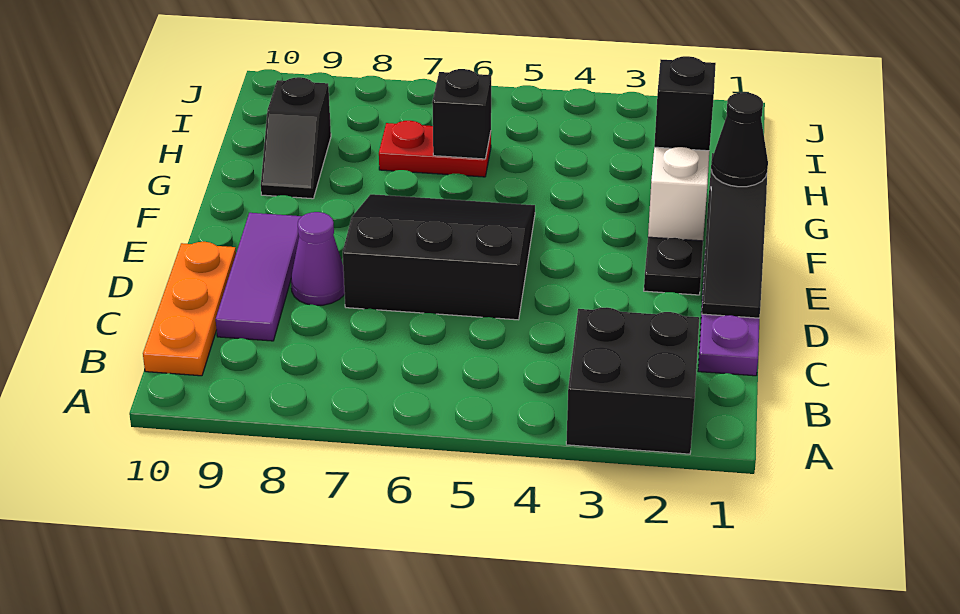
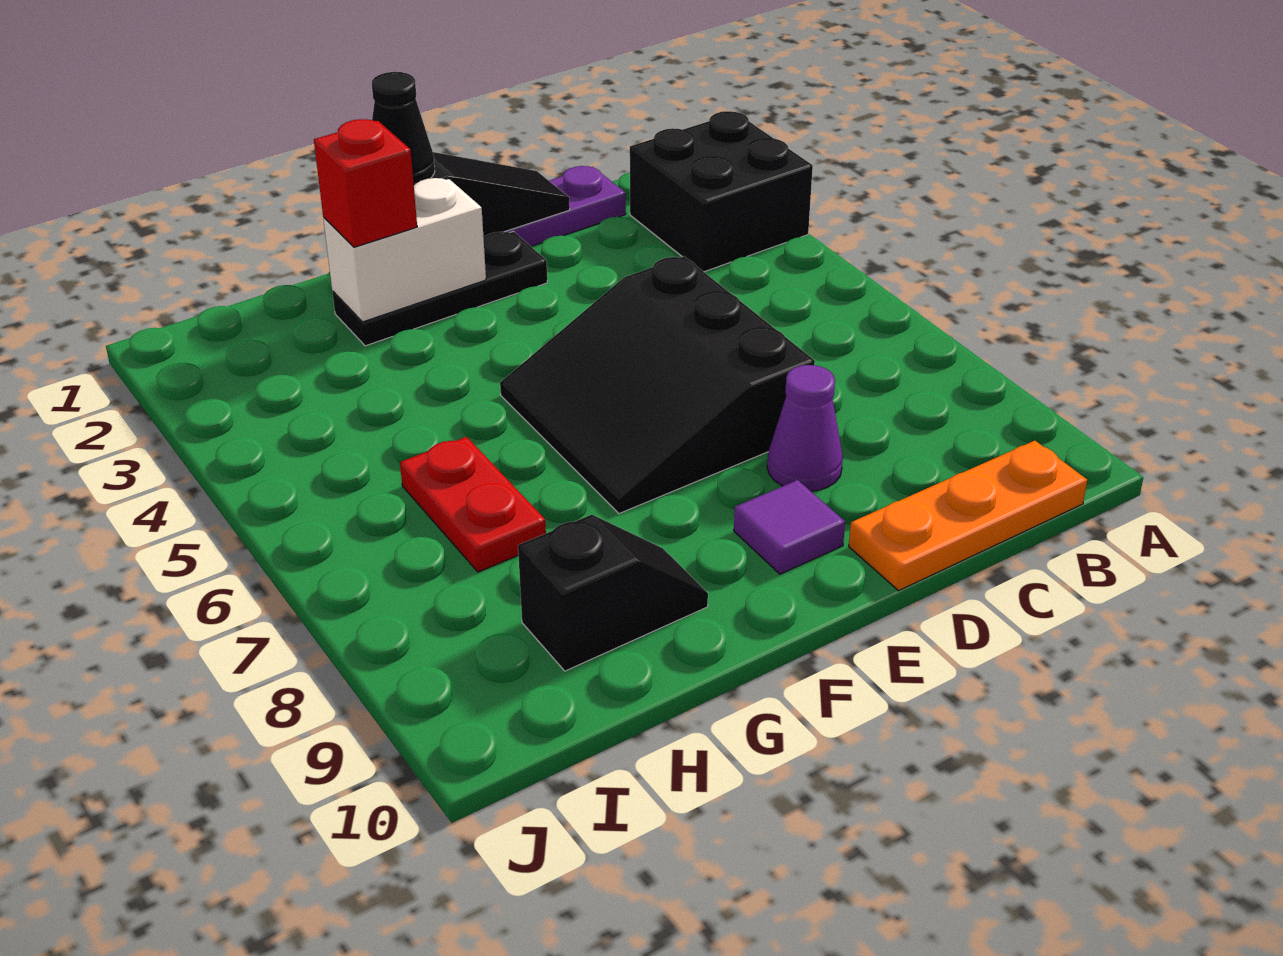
purple tile C9:E9 level 1 -> purple tile E9 level 1
black brick G2 level 3 -> red brick G2 level 3
black brick H6 level 2 -> none

